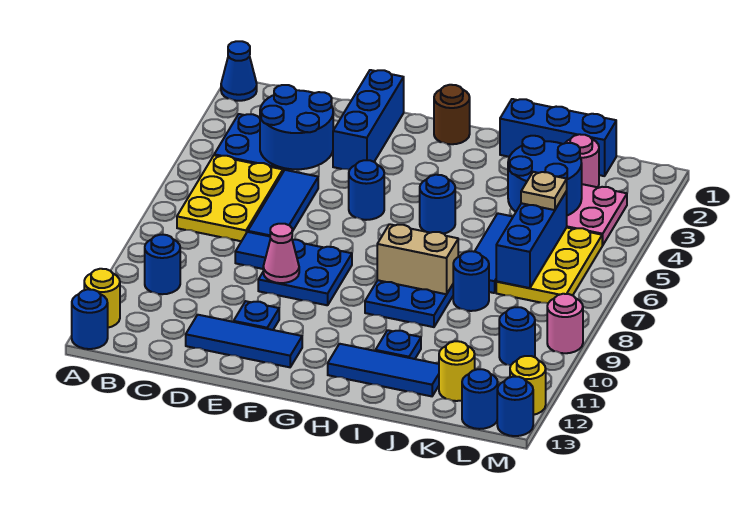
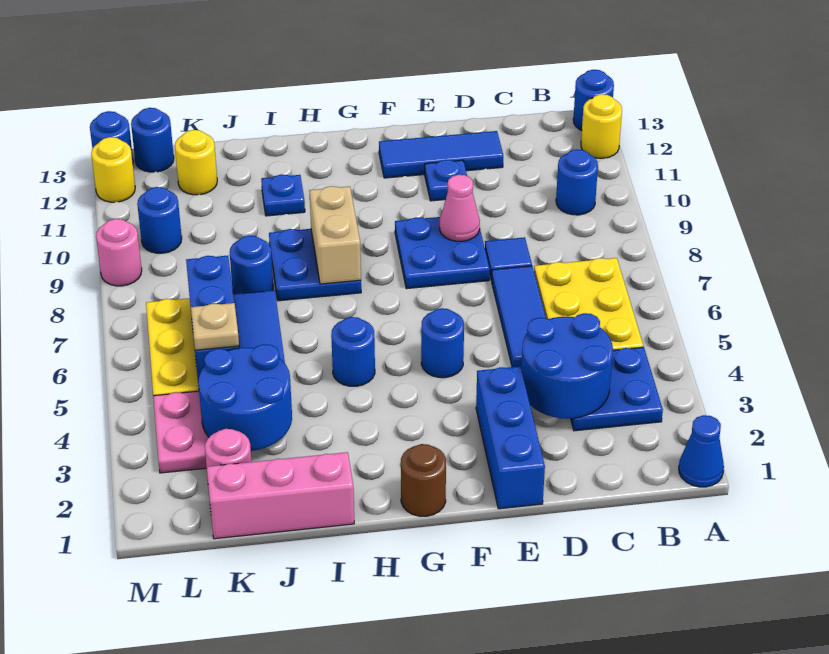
tan brick H8:I8 level 2 -> tan brick H8:H9 level 2
blue tile H12:J12 level 1 -> none
blue brick I1:K1 level 1 -> pink brick I1:K1 level 1

